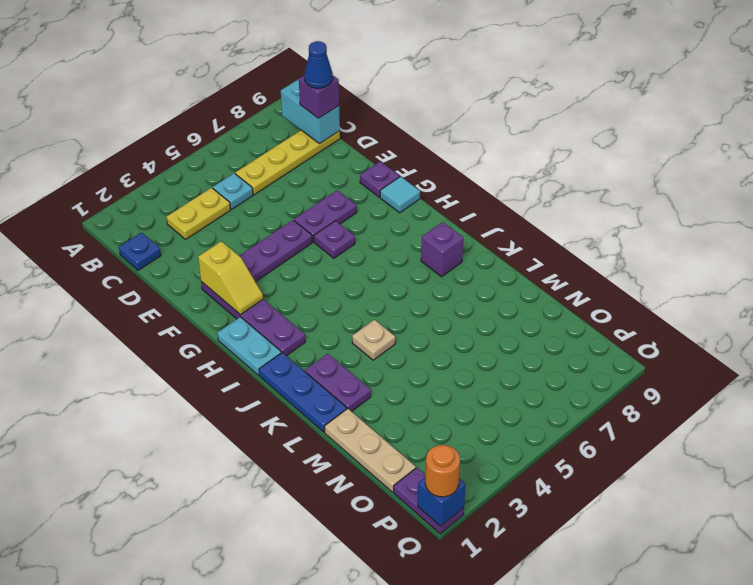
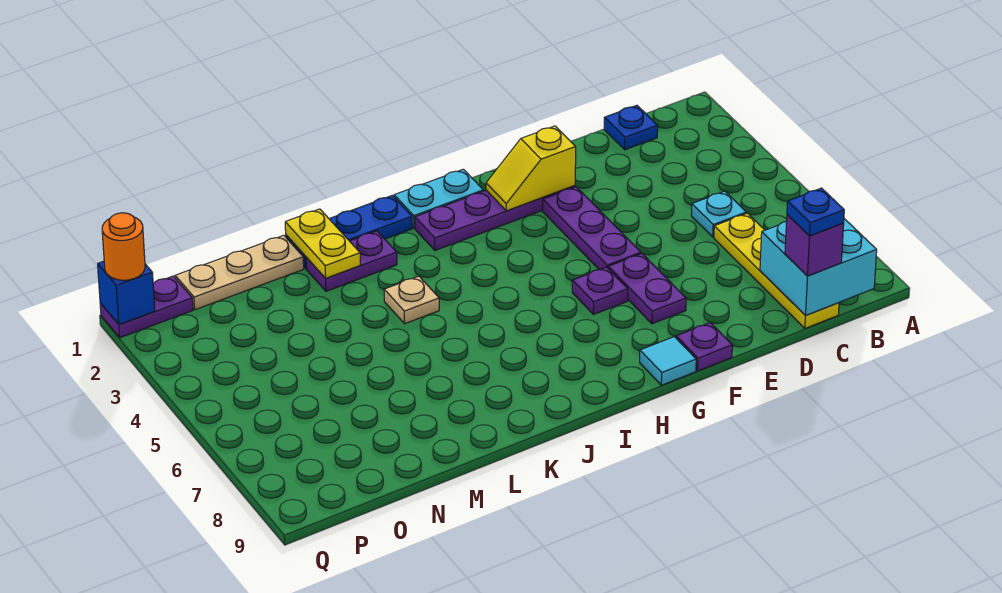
cyan brick B9:C9 level 2 -> cyan brick B8:C9 level 2
yellow plate C3:C4 level 1 -> yellow plate L1:L2 level 2
blue cone C9 level 4 -> blue plate C9 level 4
purple brick J8 level 1 -> none

